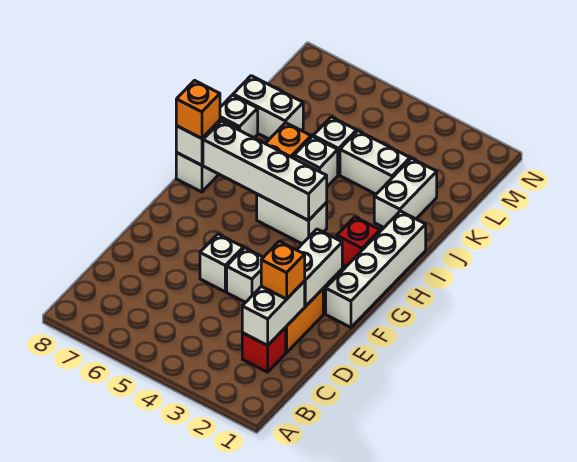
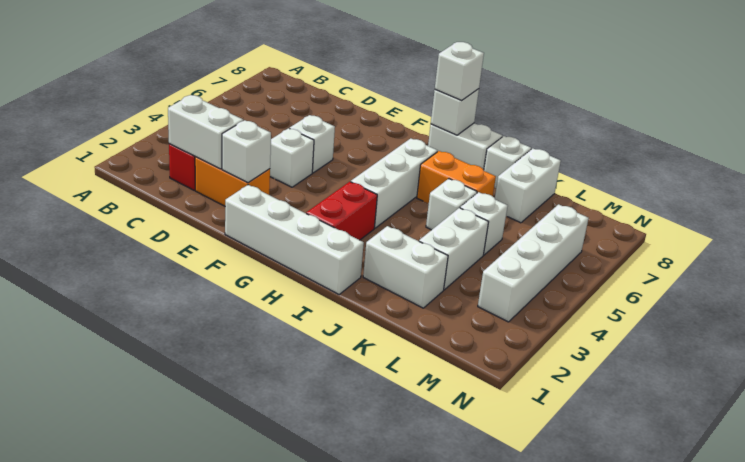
orange brick D2 level 3 -> none
white brick E2:F2 level 2 -> white brick E2 level 2
red brick H2 level 1 -> red brick H2:H3 level 1
white brick H4:H5 level 1 -> white brick H4:H6 level 1
white brick H4:H7 level 2 -> white brick M3:M6 level 1
orange brick H8 level 3 -> white brick H8 level 3

